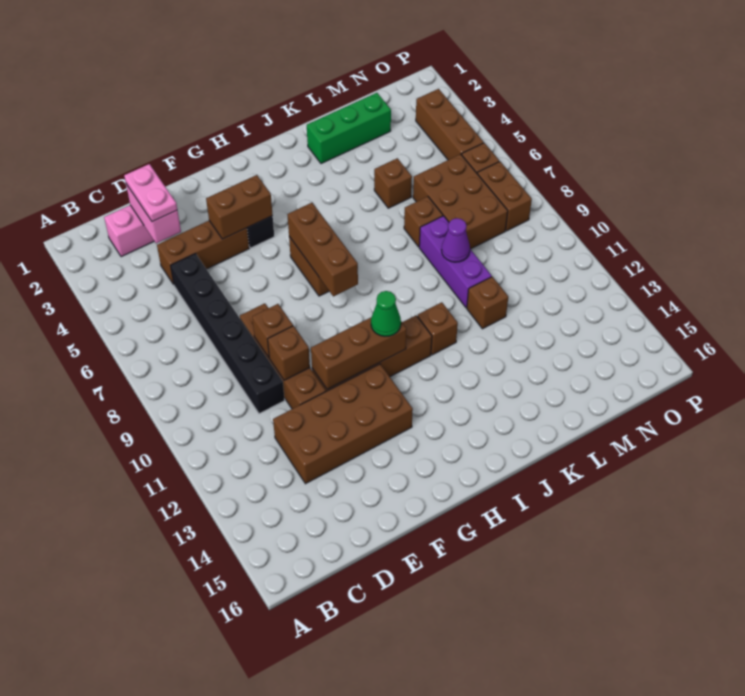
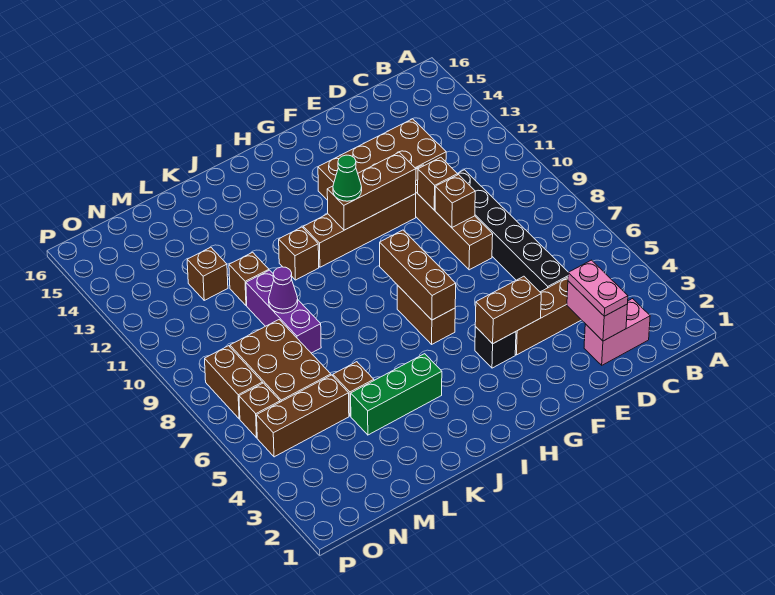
green brick K2:M2 level 1 -> green brick J4:L4 level 1
brown brick L7 level 1 -> brown brick M12 level 1
brown brick O3:O5 level 1 -> brown brick M5:O5 level 1

